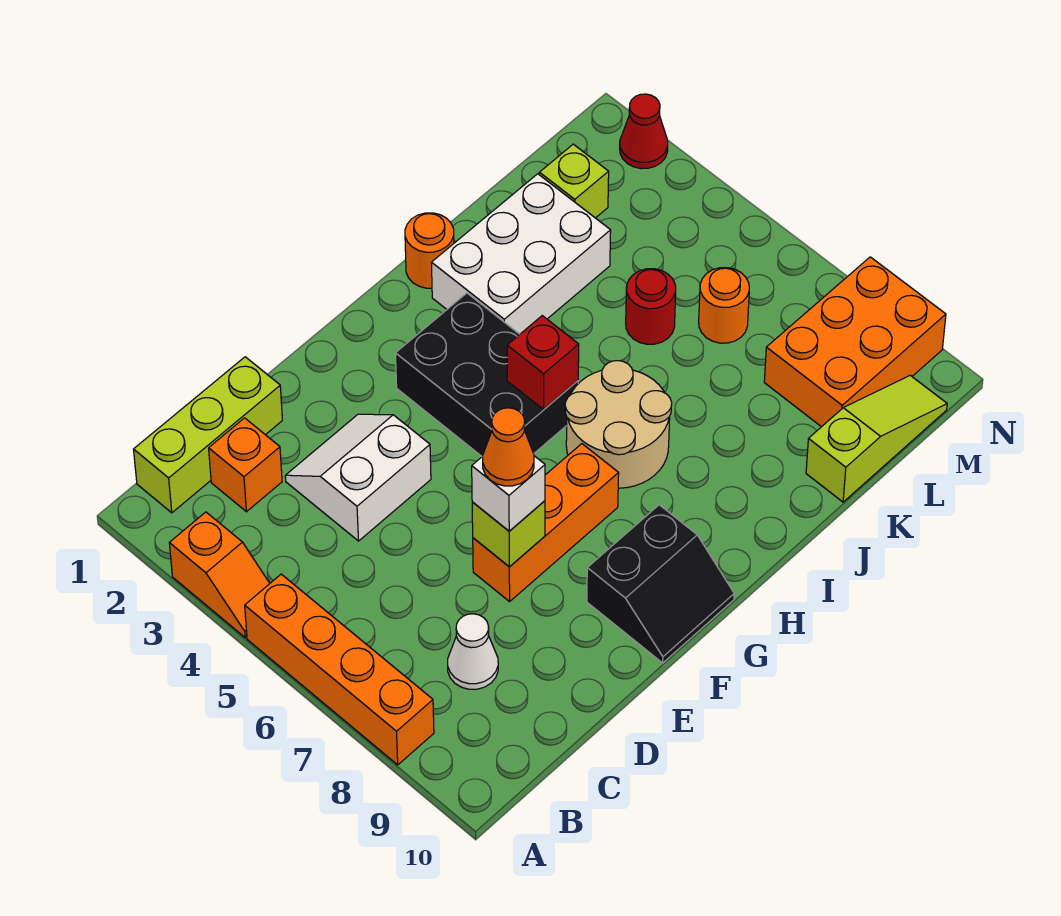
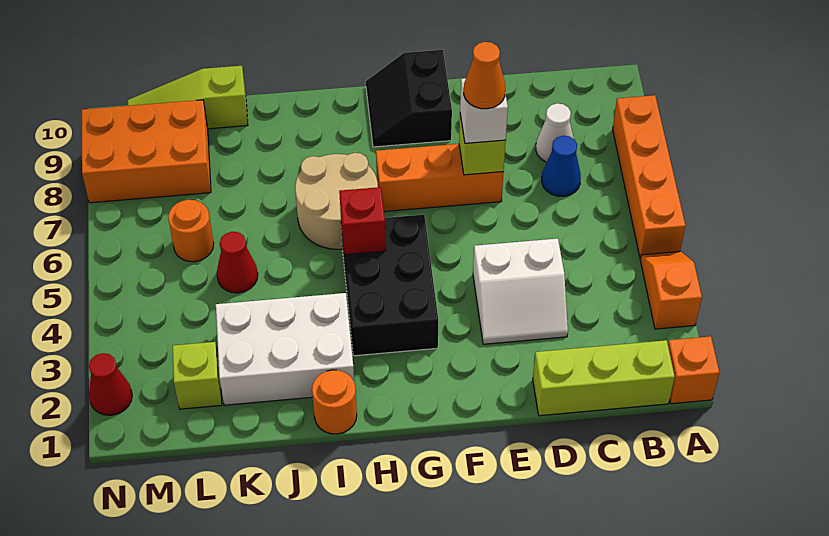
orange brick C2 level 1 -> orange brick A1 level 1
none -> blue cone C7 level 1
black slope F9:G10 level 1 top 9 -> black slope F9:G10 level 1 top F
red round brick K5 level 1 -> red cone K5 level 1

